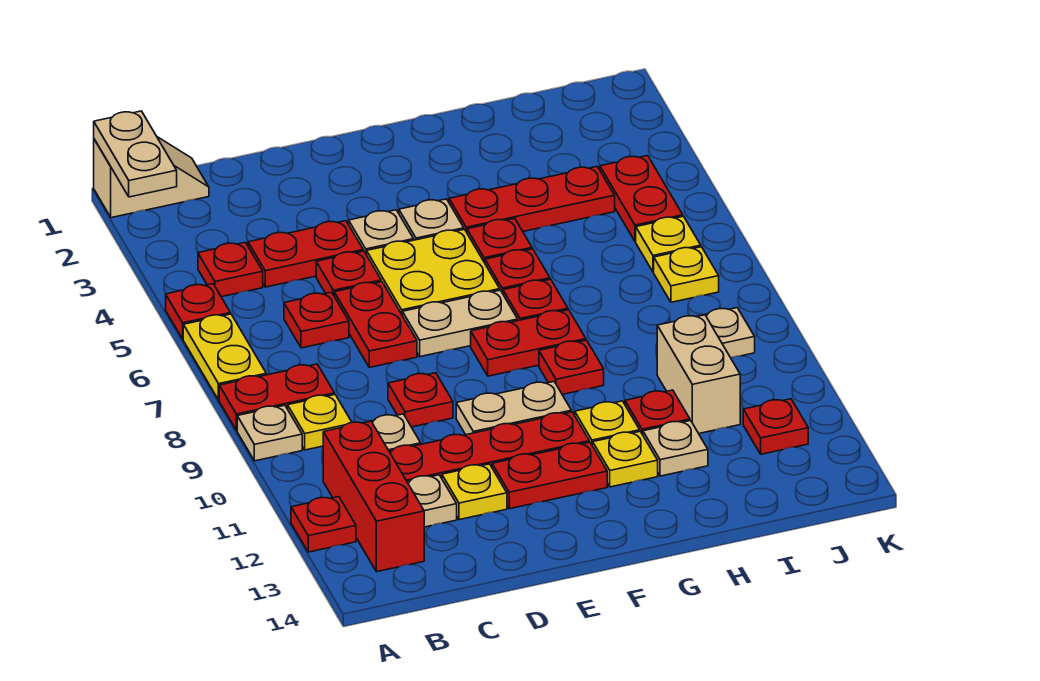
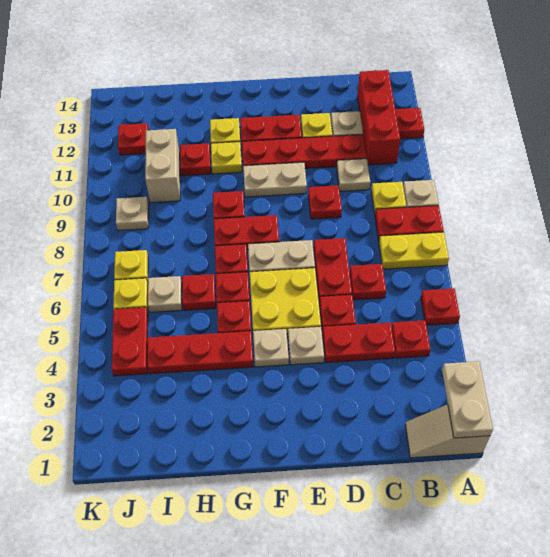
yellow plate A6:A7 level 1 -> yellow plate A7:B7 level 1
none -> red plate H6 level 1
tan plate H12 level 1 -> tan plate I6 level 1

